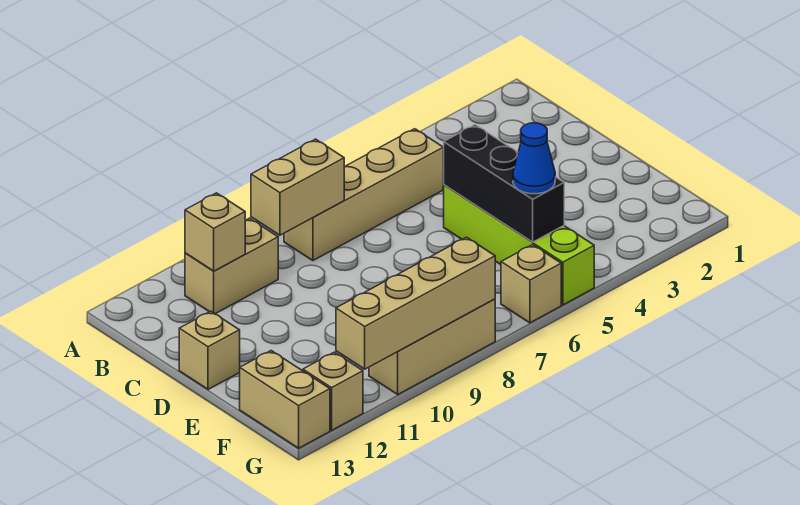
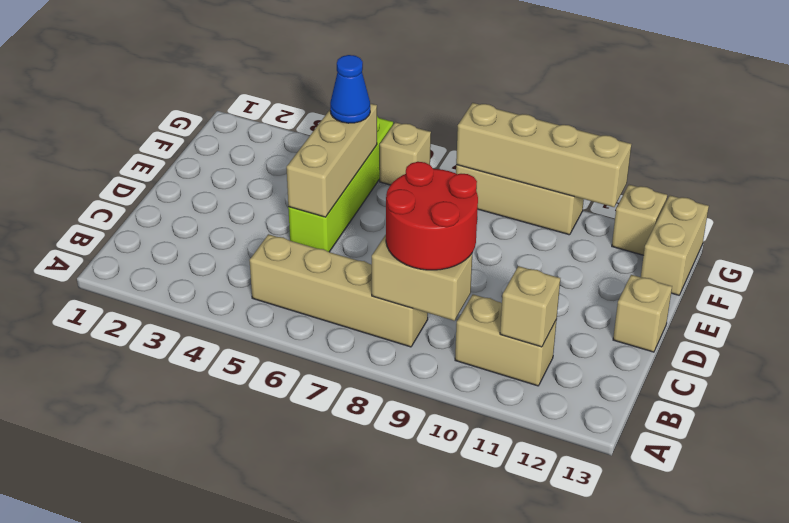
none -> red round brick B8:C9 level 3
black brick D5:F5 level 2 -> tan brick D5:F5 level 2

